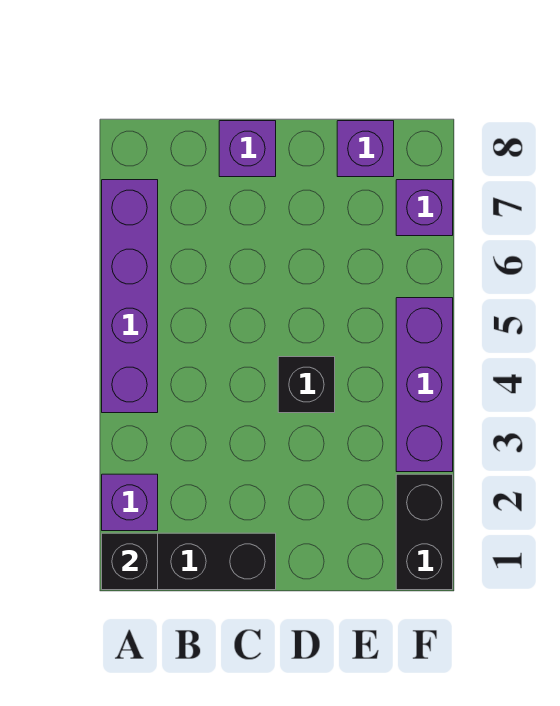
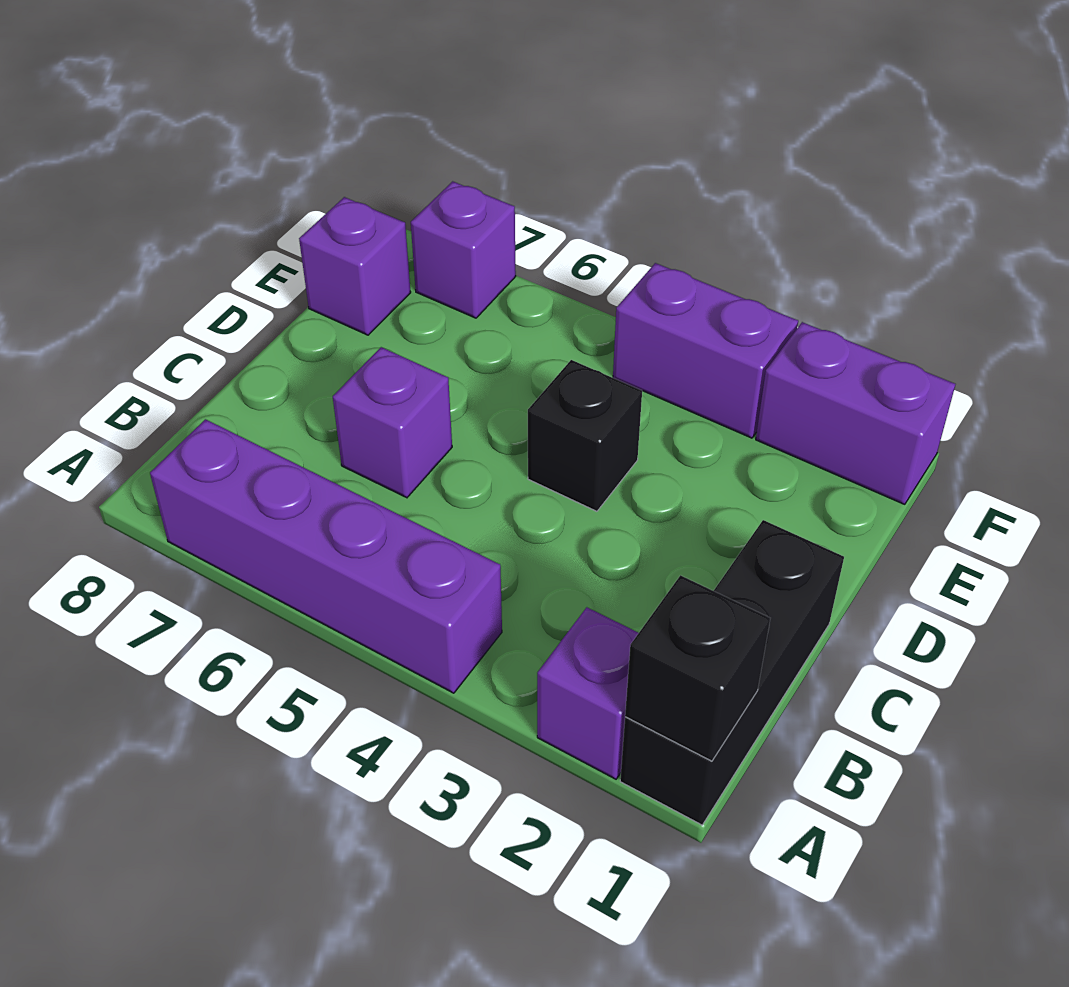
purple brick C8 level 1 -> purple brick C6 level 1
black brick F1:F2 level 1 -> purple brick F1:F2 level 1
purple brick F3:F5 level 1 -> purple brick F3:F4 level 1

